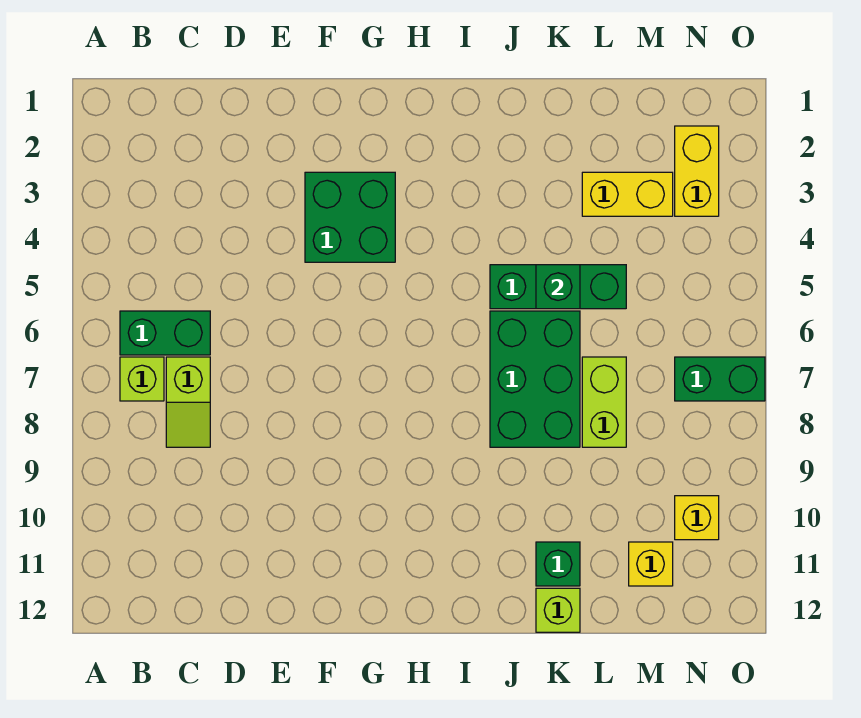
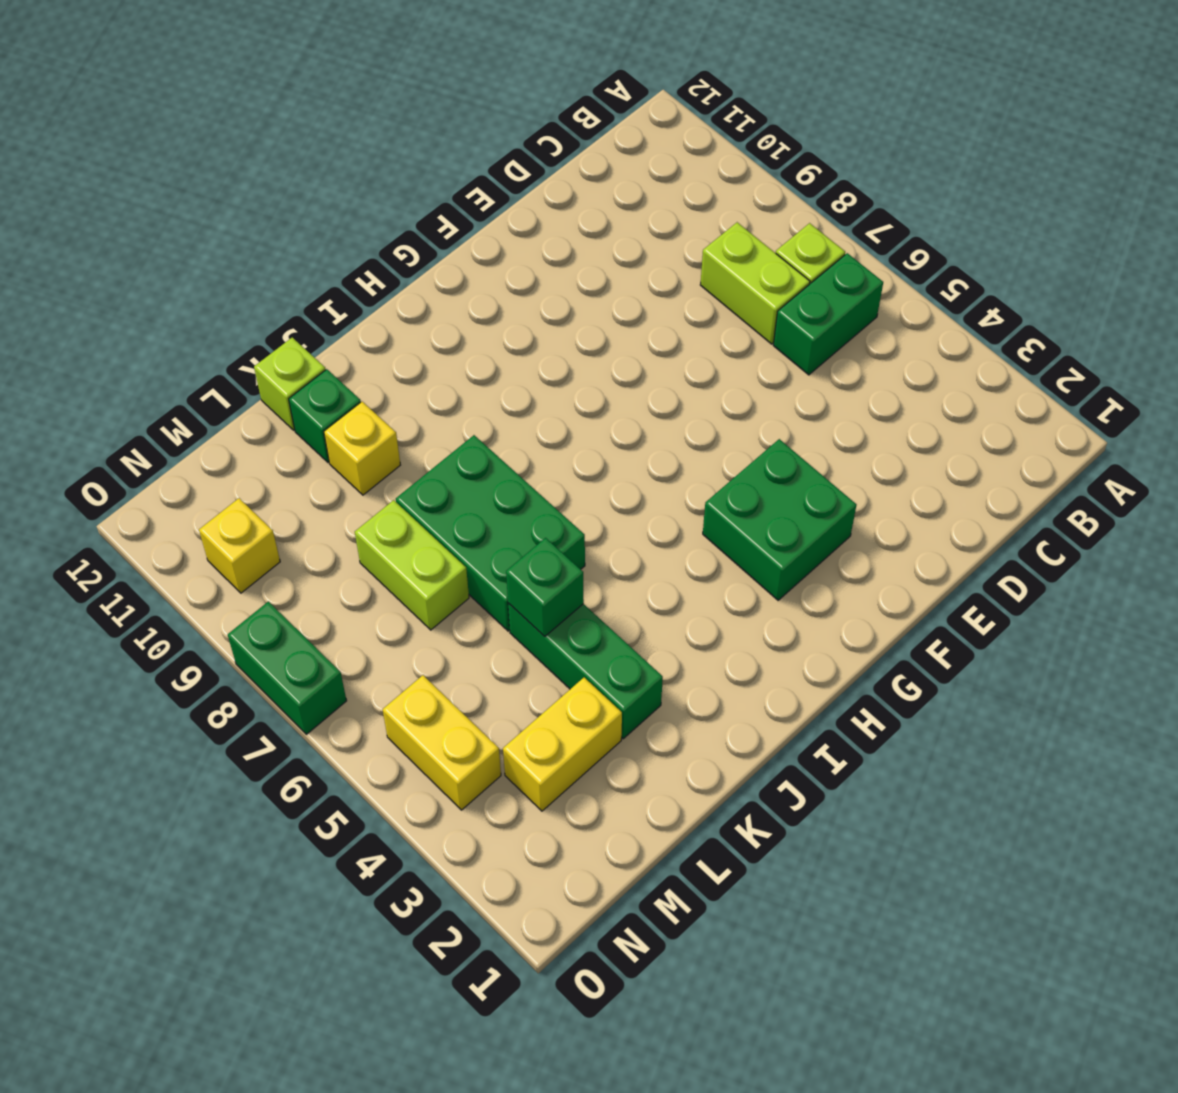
lime slope C7:C8 level 1 top 7 -> lime brick C7:C8 level 1
green brick J5:L5 level 1 -> green brick K3:K5 level 1
yellow brick M11 level 1 -> yellow brick K10 level 1
yellow brick N2:N3 level 1 -> yellow brick N4:N5 level 1
green brick N7:O7 level 1 -> green brick O7:O8 level 1

